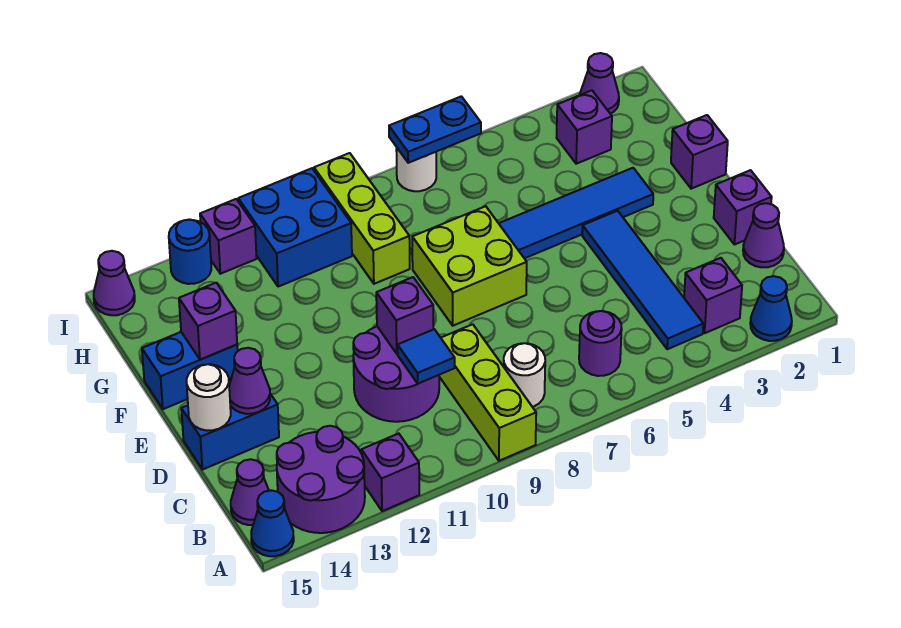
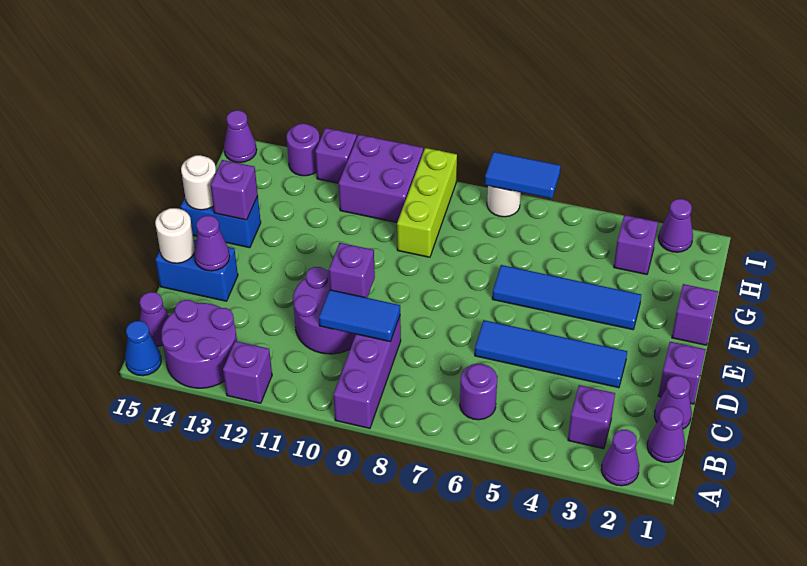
blue cone A2 level 1 -> purple cone A2 level 1
lime brick A9:C9 level 1 -> purple brick A9:C9 level 1
none -> purple cone B1 level 1
blue tile B4:E4 level 1 -> blue tile D3:D6 level 1
white round brick B8 level 1 -> white round brick F15 level 2
blue tile C10 level 2 -> blue tile C9:C10 level 2
lime brick E7:F8 level 1 -> none
blue brick H10:I11 level 1 -> purple brick H10:I11 level 1
blue plate I6:I7 level 2 -> blue tile I6:I7 level 2
blue round brick I13 level 1 -> purple round brick I13 level 1

